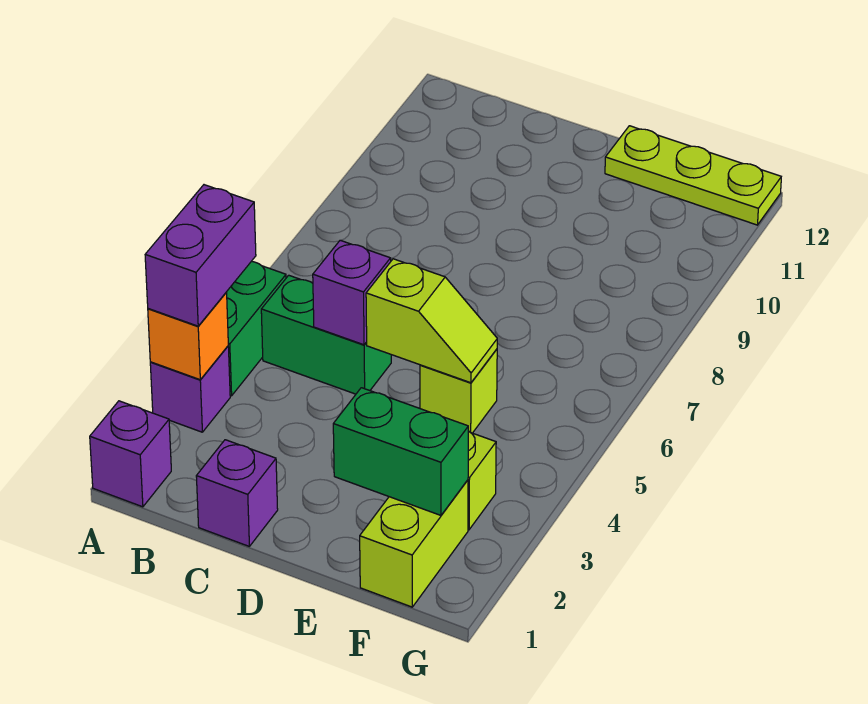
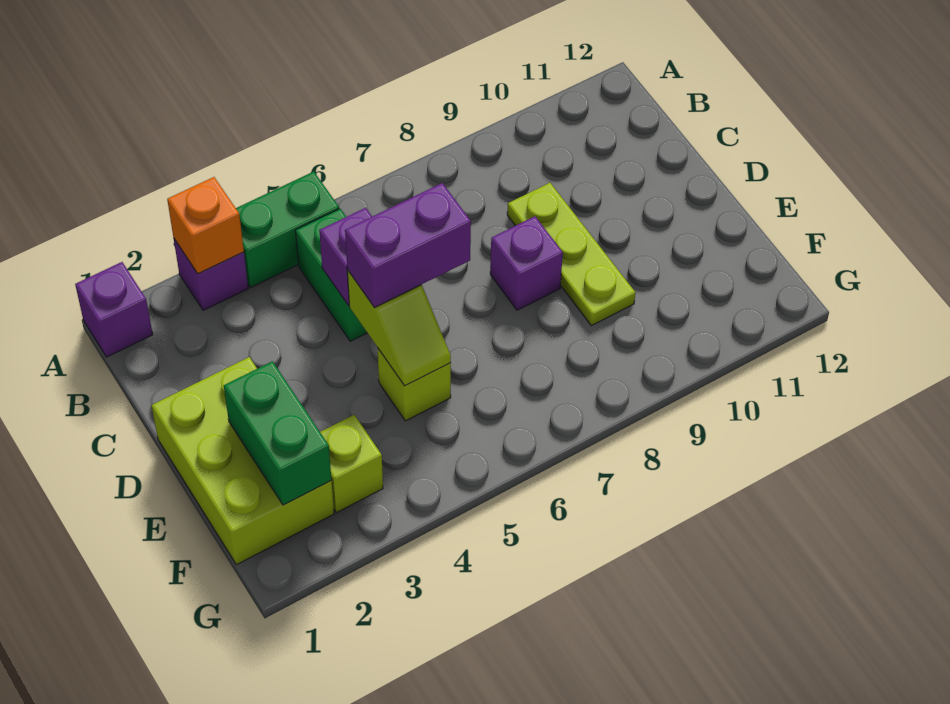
purple brick A3:A4 level 3 -> purple brick D5:D6 level 3
purple brick C1 level 1 -> purple brick D8 level 1
lime plate E12:G12 level 1 -> lime plate C9:E9 level 1
lime brick F1:F2 level 1 -> lime brick D1:F2 level 1

